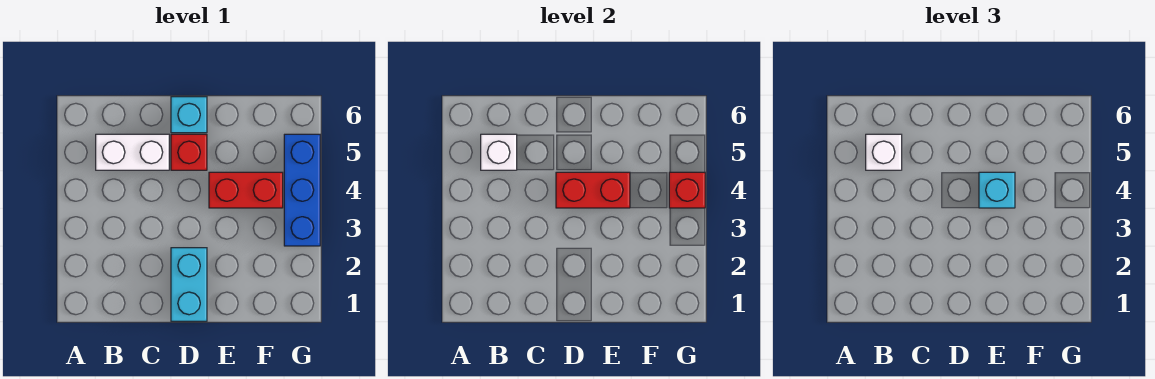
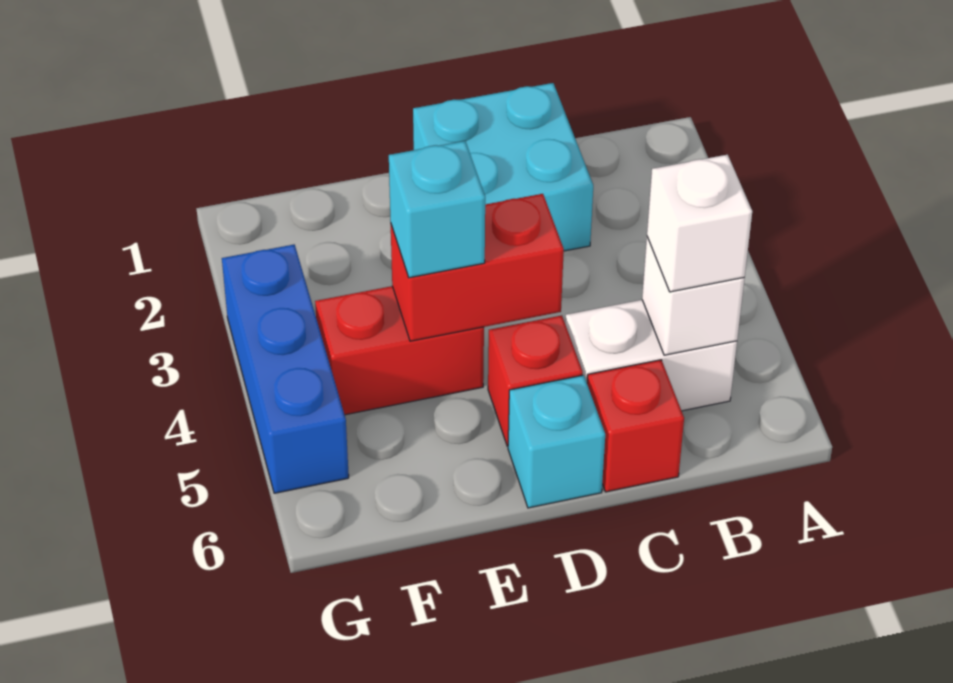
cyan brick D1:D2 level 1 -> cyan brick C1:D2 level 1
red brick G4 level 2 -> red brick C6 level 1

